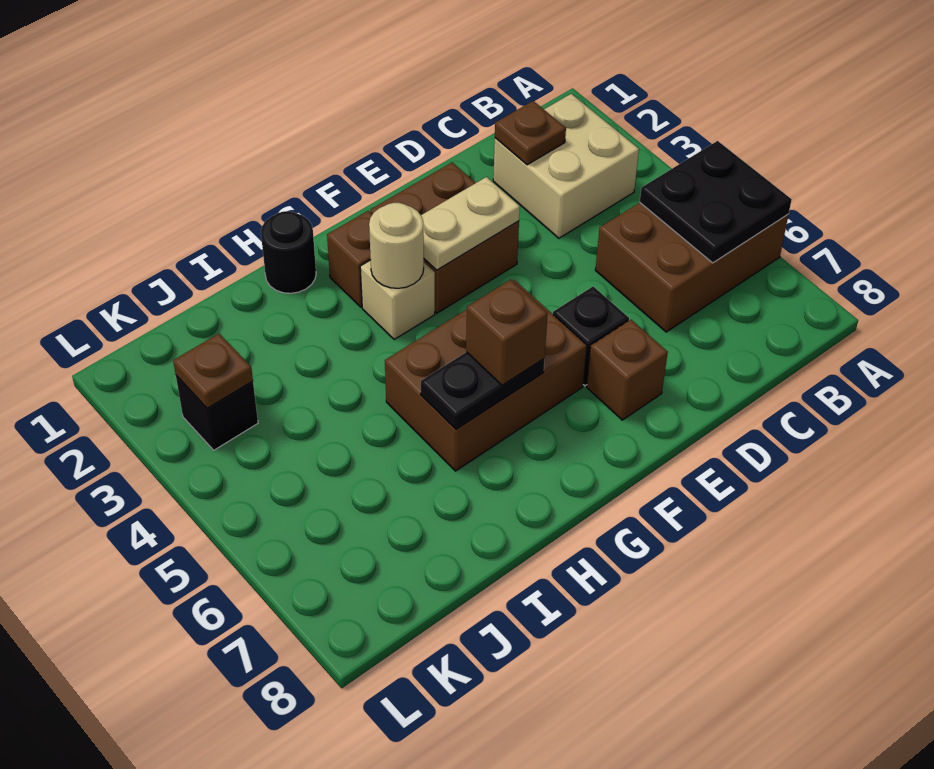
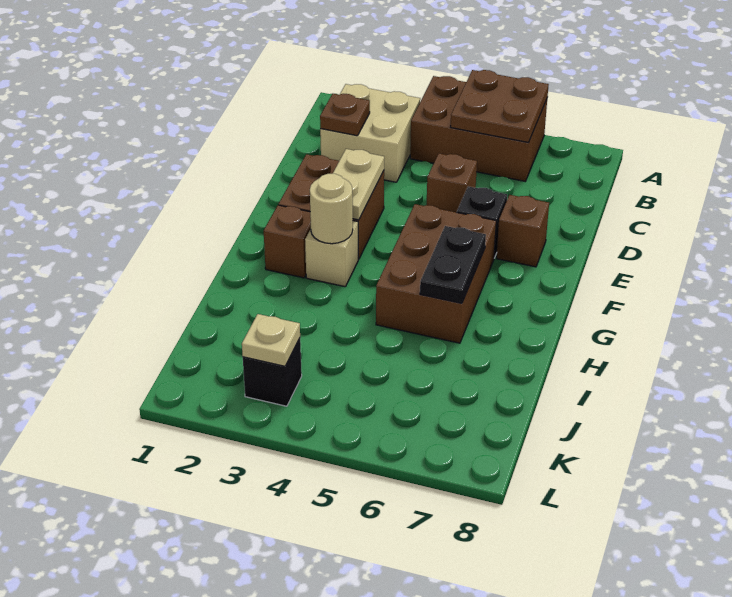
brown brick A5:C6 level 1 -> brown brick A4:B6 level 1
black plate A5:B6 level 2 -> brown plate A5:B6 level 2
brown brick G6 level 3 -> brown brick D5 level 1
black round brick H1 level 1 -> none
brown plate K3 level 2 -> tan plate K3 level 2

